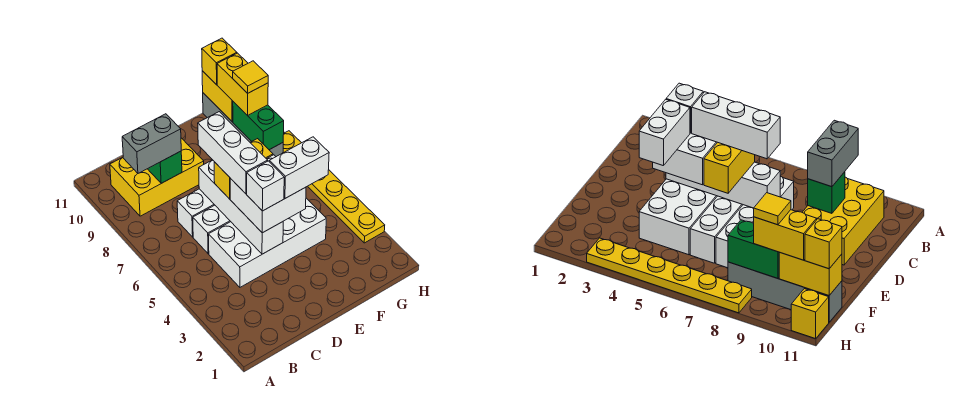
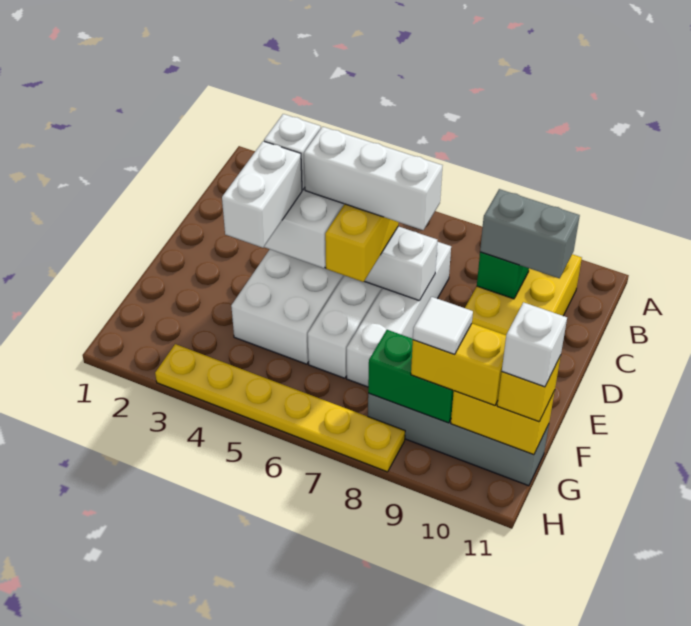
grey brick B9:C9 level 3 -> grey brick C9:C10 level 3
yellow tile G9 level 4 -> white tile G9 level 4
none -> white brick G11 level 4
yellow brick H11 level 1 -> none

